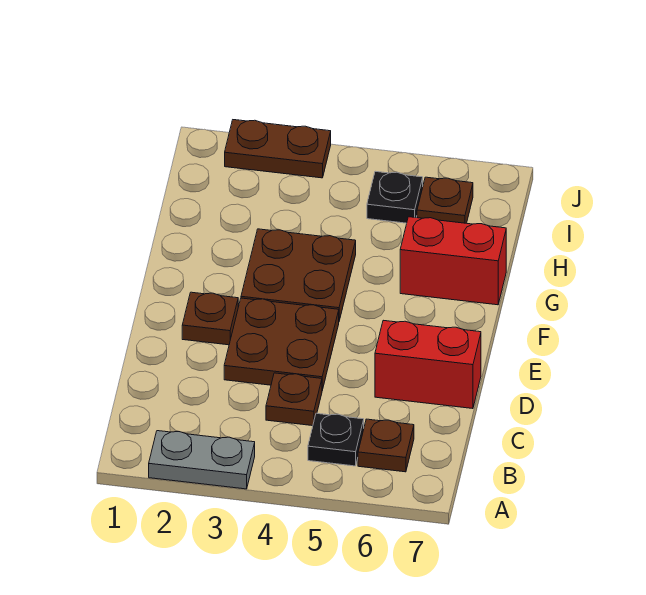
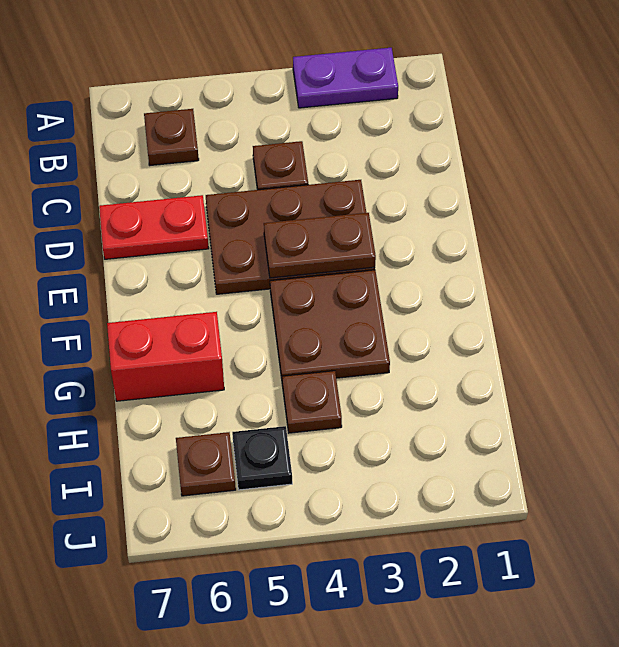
grey plate A2:A3 level 1 -> purple plate A2:A3 level 1
black plate B5 level 1 -> none
brown plate D3:E4 level 1 -> brown plate D3:E5 level 1
red brick D6:D7 level 1 -> red plate D6:D7 level 1
brown plate E2 level 1 -> brown plate H4 level 1
brown plate J2:J3 level 1 -> brown plate E3:E4 level 2

